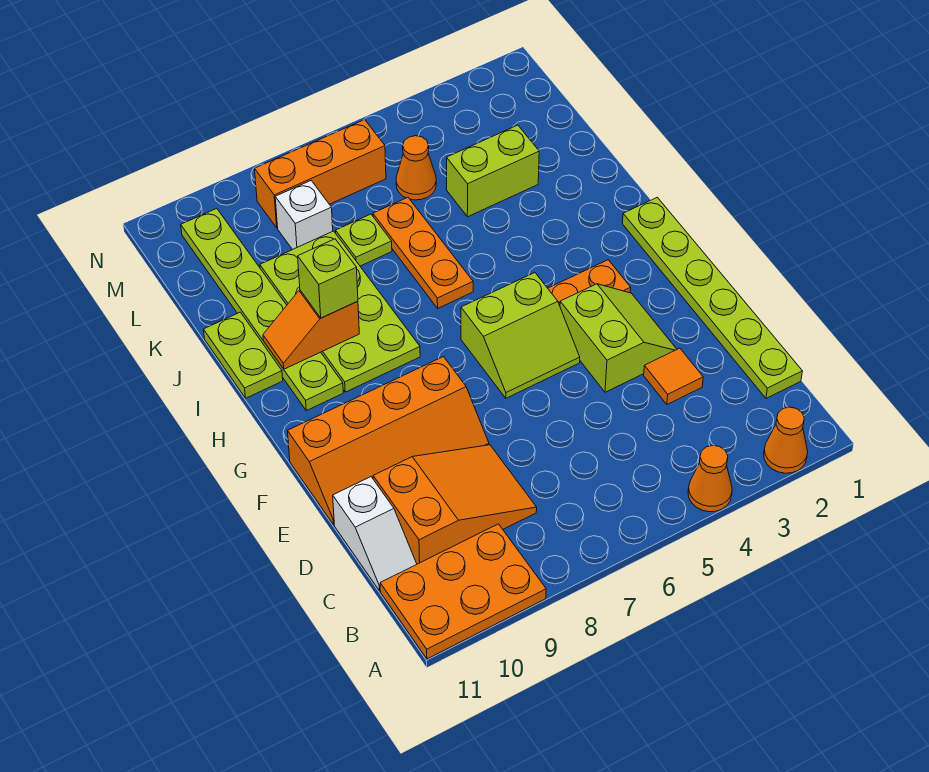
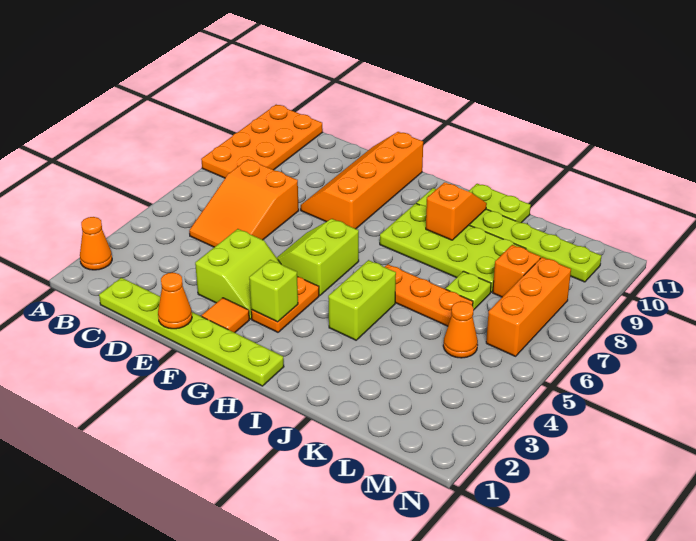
orange cone A4 level 1 -> orange cone E1 level 2
orange plate A9:B11 level 1 -> orange plate A8:B11 level 1
orange slope C8:D10 level 1 top 10 -> orange slope C5:D7 level 1 top 7
white slope C11:D11 level 1 top D -> none
orange tile D3 level 1 -> orange tile F2 level 1
lime slope E3:F4 level 1 top 4 -> lime slope E3:F4 level 1 top E
lime brick I9 level 3 -> lime brick G3 level 2
lime brick K3:K4 level 1 -> lime brick I4:I5 level 1
white brick L8 level 1 -> orange brick L8 level 1

